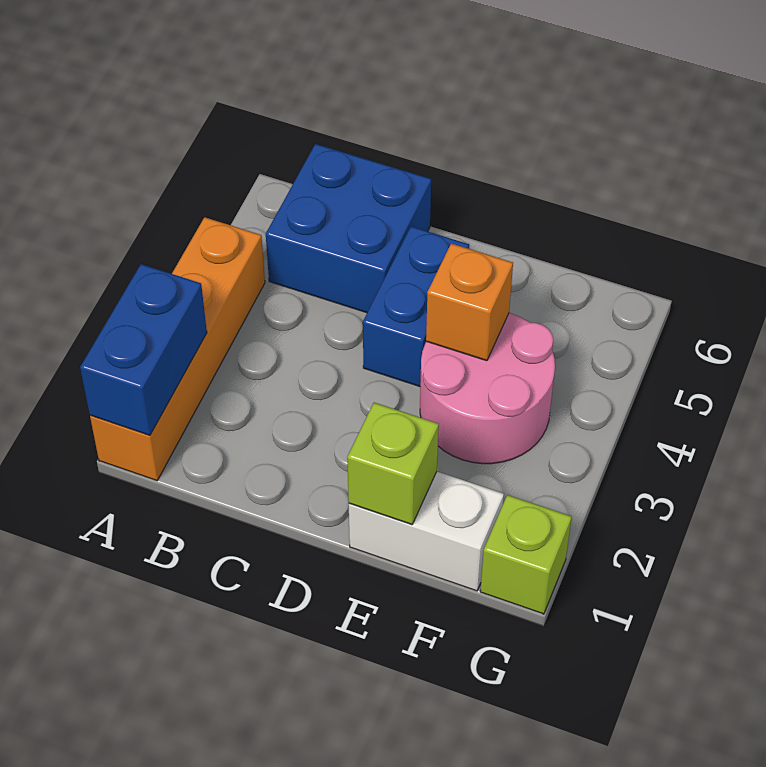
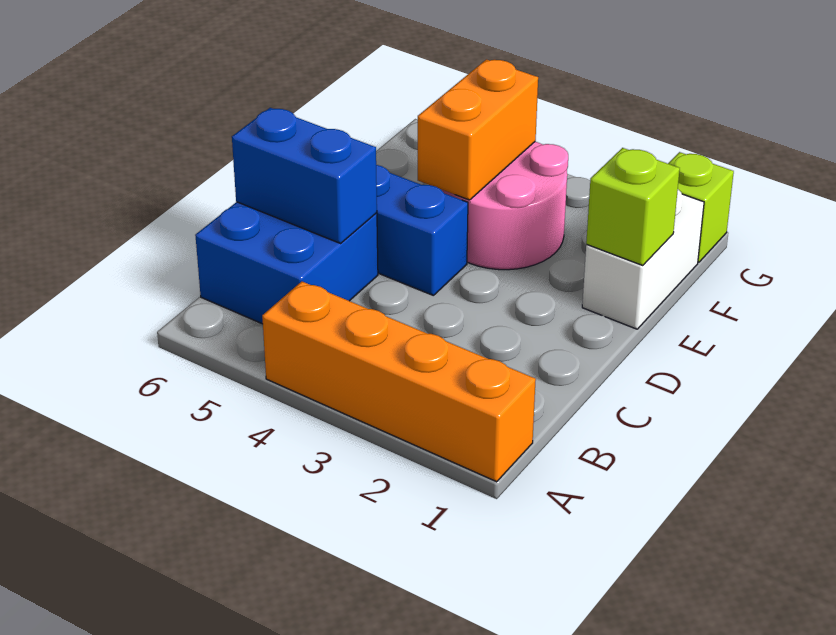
blue brick A1:A2 level 2 -> blue brick C5:C6 level 2
orange brick E4 level 2 -> orange brick E4:F4 level 2

